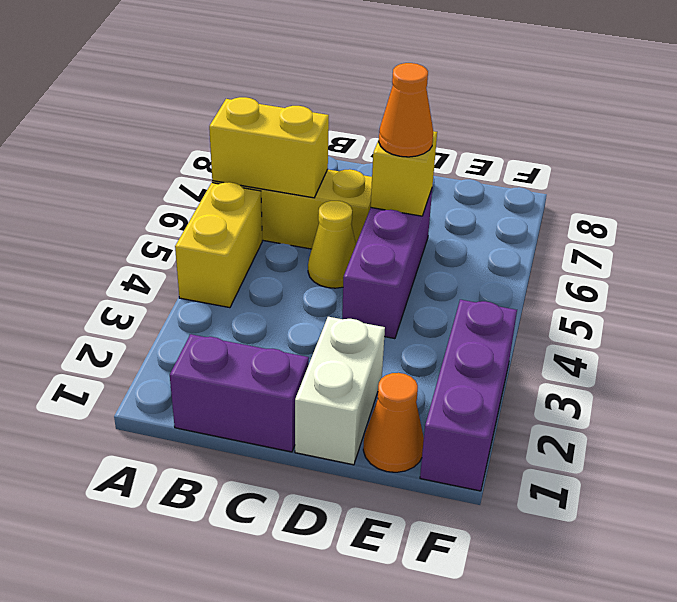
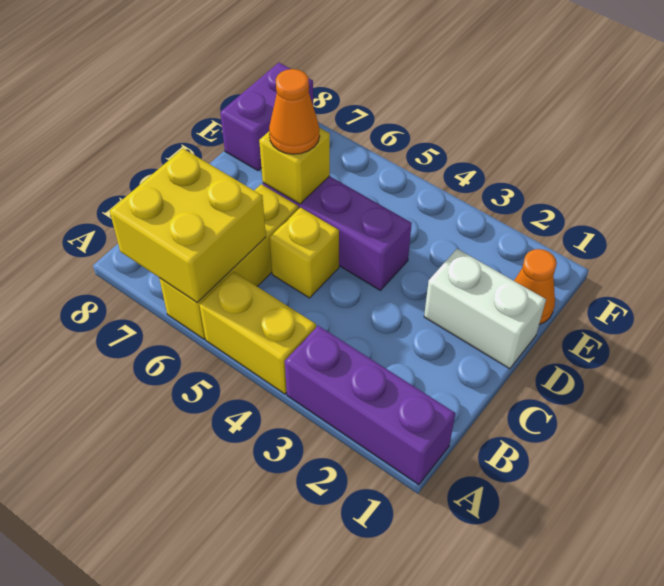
yellow brick A6:B6 level 2 -> yellow brick A6:B7 level 2
purple brick B1:C1 level 1 -> purple brick E8:F8 level 1
yellow cone C5 level 1 -> yellow brick C5 level 1
purple brick F1:F3 level 1 -> purple brick A1:A3 level 1

